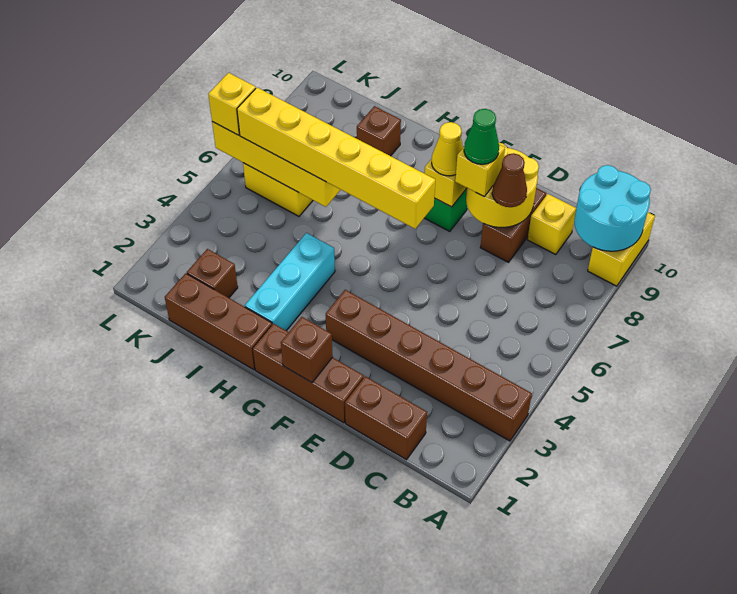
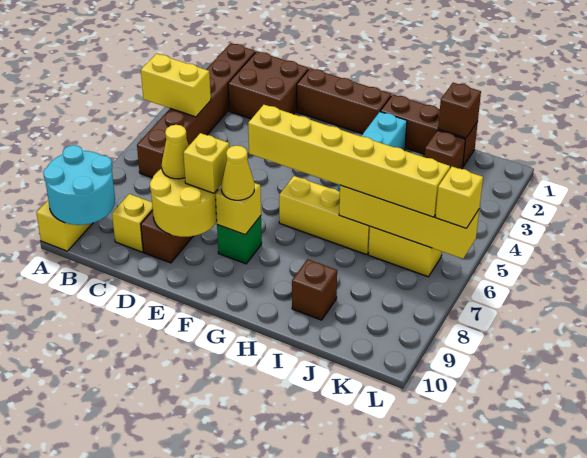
brown brick A3:F3 level 1 -> brown brick B1:B6 level 1
none -> yellow brick A4:B4 level 2
brown brick C1:D1 level 1 -> brown brick C1:D2 level 1
brown cone D8 level 3 -> yellow cone D8 level 3
green cone E8 level 4 -> none
brown brick F1 level 2 -> brown brick J1 level 2
none -> yellow brick G6:I6 level 1

